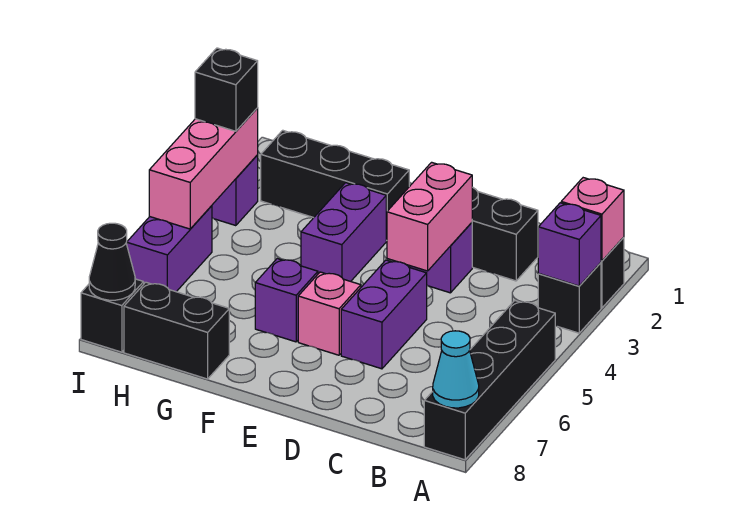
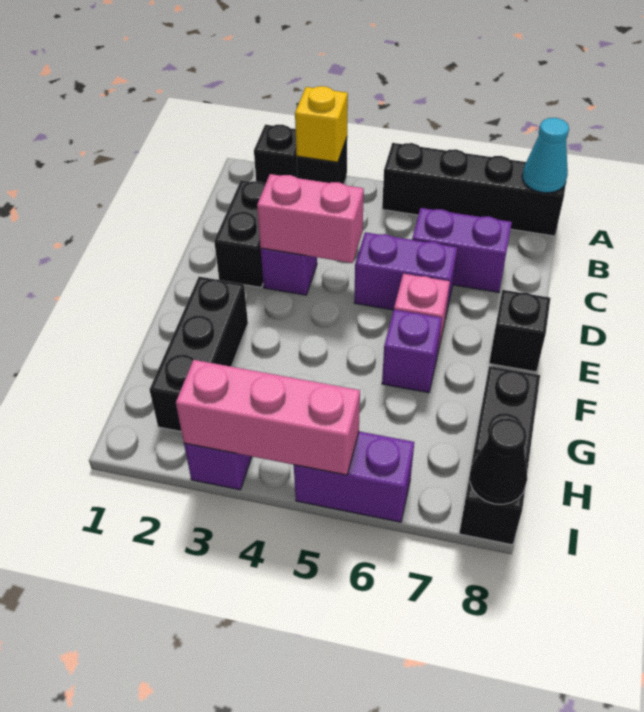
pink brick A2 level 2 -> none
purple brick A3 level 2 -> yellow brick A3 level 2
purple brick F3:F4 level 1 -> purple brick C6:C7 level 1
black brick I3 level 3 -> black brick E8 level 1

